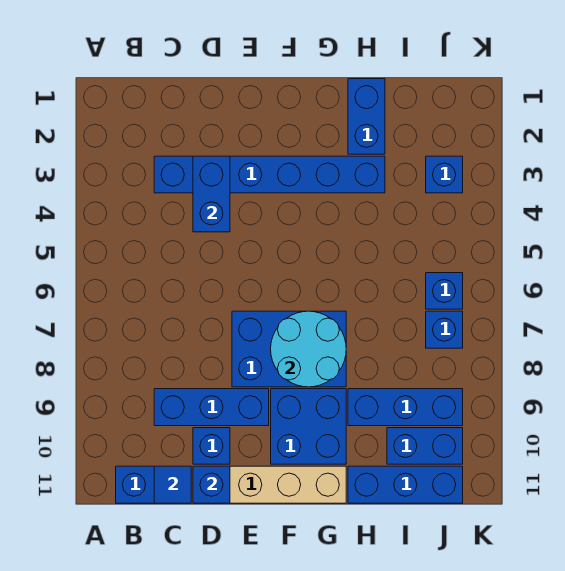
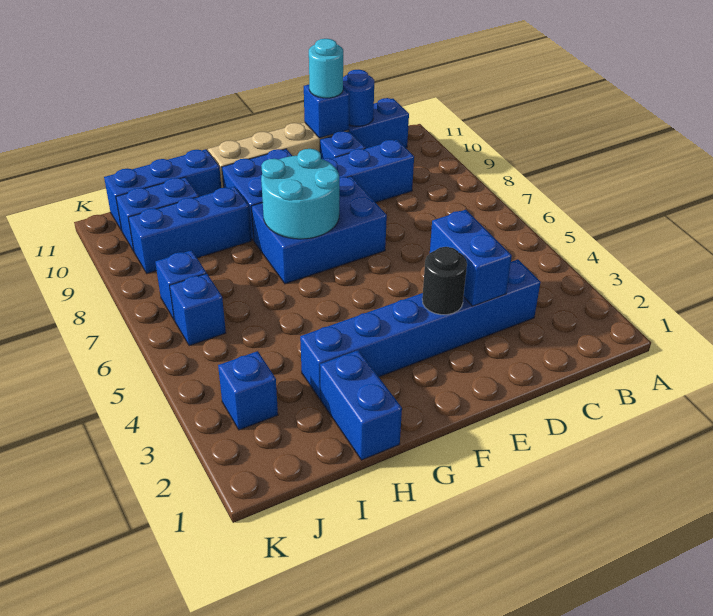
blue tile C11 level 2 -> blue round brick C11 level 2
none -> cyan round brick D11 level 3
none -> black round brick E3 level 2

